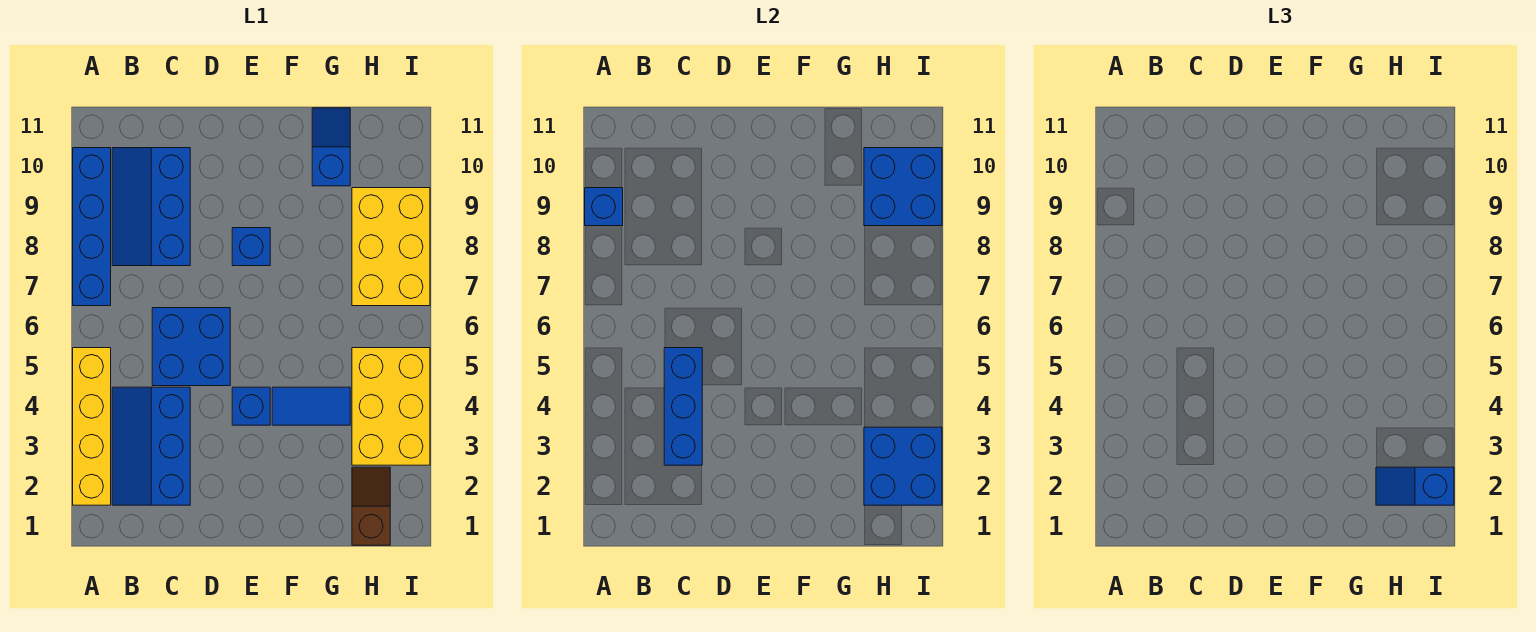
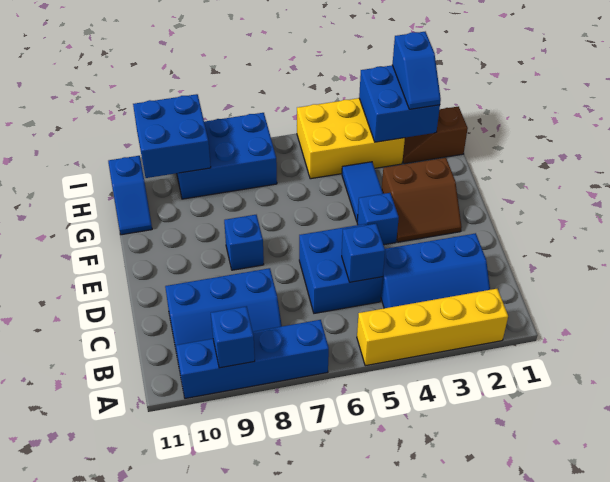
blue brick C3:C5 level 2 -> blue brick C5 level 2
none -> brown slope E2:F3 level 1 top F
blue slope G10:G11 level 1 top 10 -> blue slope G11:H11 level 1 top H
yellow brick H7:I9 level 1 -> blue brick H7:I9 level 1

